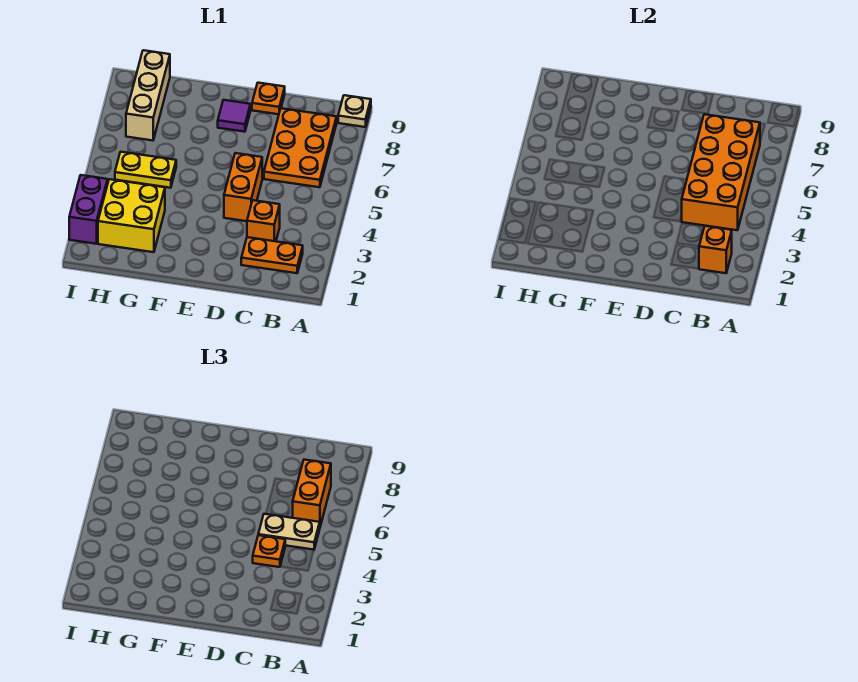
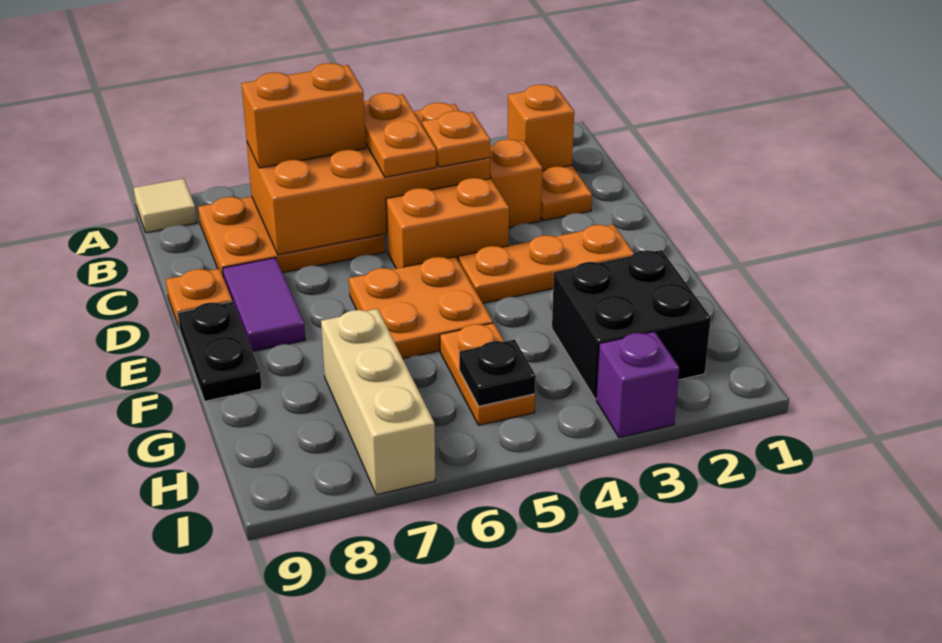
tan plate A9 level 1 -> tan tile A9 level 1
tan plate B5:C5 level 3 -> orange plate B5:C5 level 3
none -> orange plate E2:E4 level 1
none -> orange plate E5:F6 level 1
purple tile E8 level 1 -> purple tile D8:E8 level 1
none -> black plate E9:F9 level 1
yellow brick G2:H3 level 1 -> black brick G2:H3 level 1
yellow plate G5:H5 level 1 -> orange plate G5:H5 level 1
none -> black plate H5 level 2
tan brick H7:H9 level 1 -> tan brick G7:I7 level 1
purple brick I2:I3 level 1 -> purple brick I3 level 1

